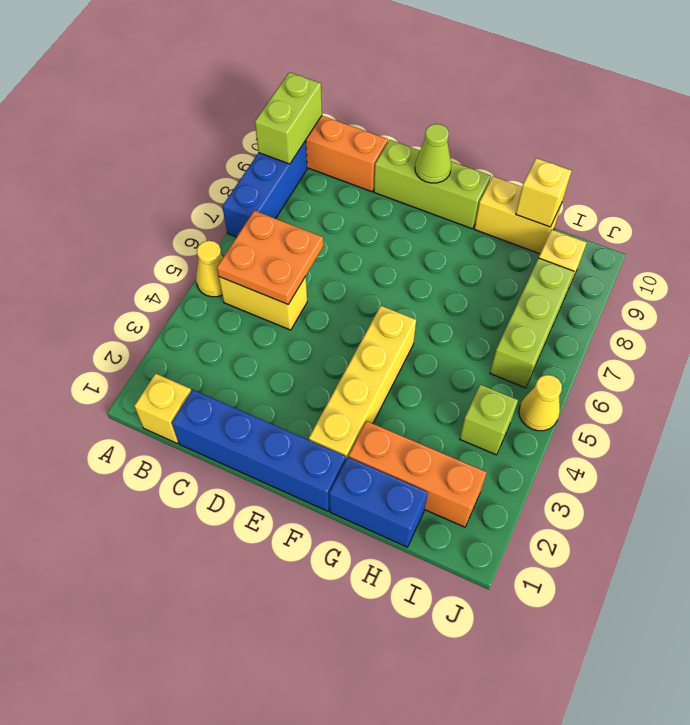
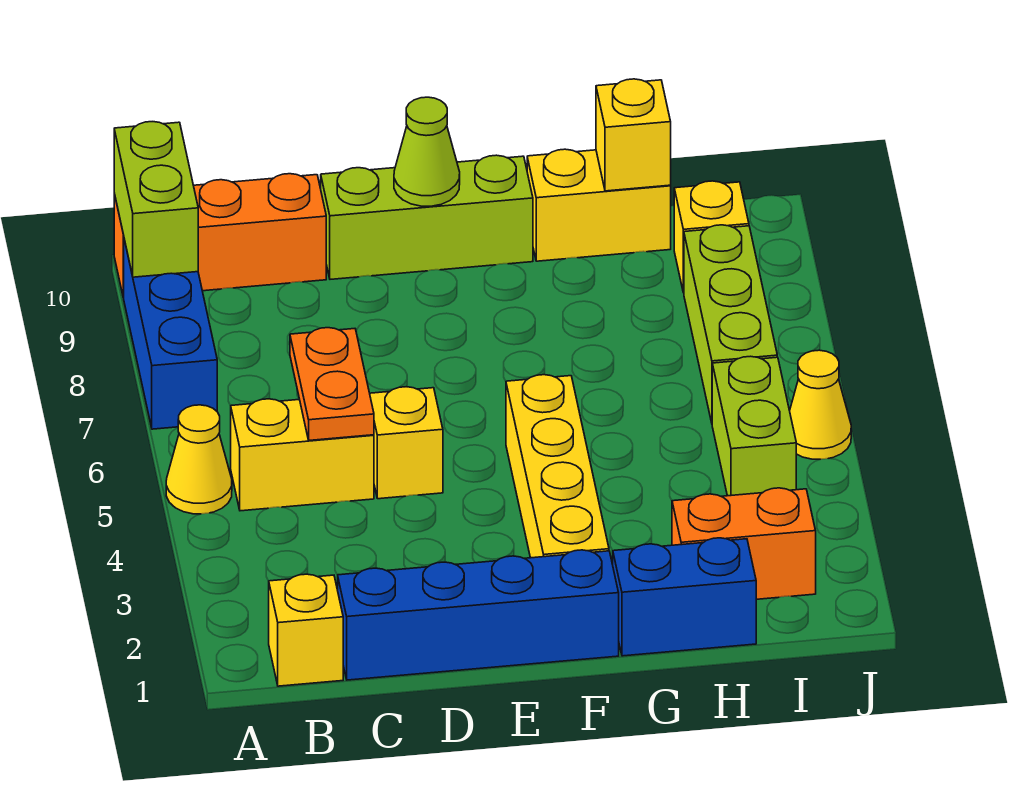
orange plate B5:C6 level 2 -> orange plate C5:C6 level 2
none -> yellow brick D5 level 1
orange brick G2:I2 level 1 -> orange brick H2:I2 level 1
lime brick I4 level 1 -> lime brick I4:I5 level 1

